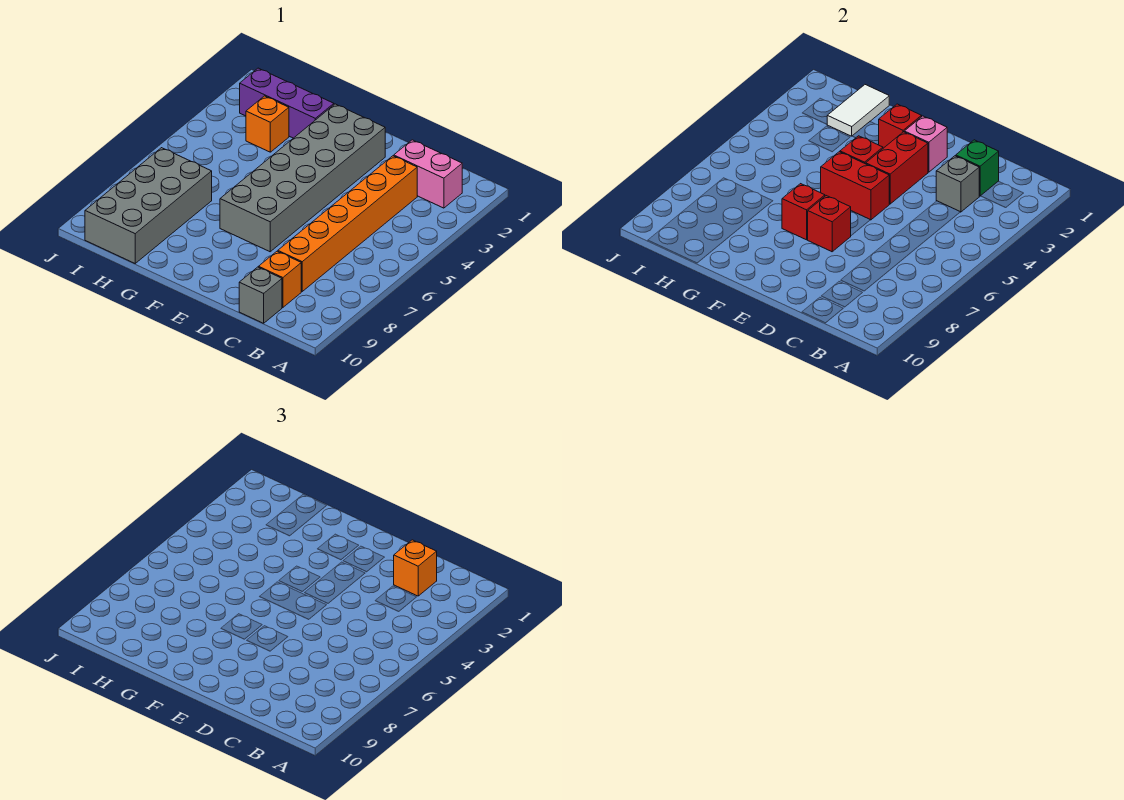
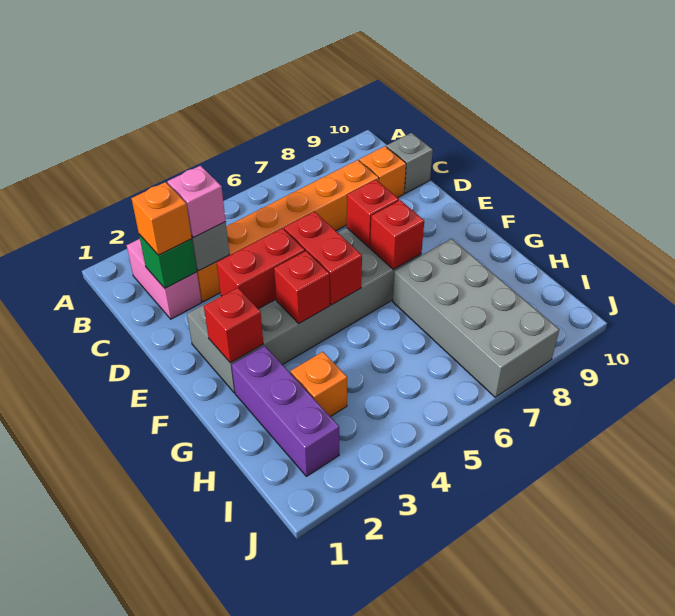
pink brick E2 level 2 -> pink brick C3 level 3
white tile H1:H2 level 2 -> none
grey brick H7:I10 level 1 -> grey brick G7:J8 level 1

